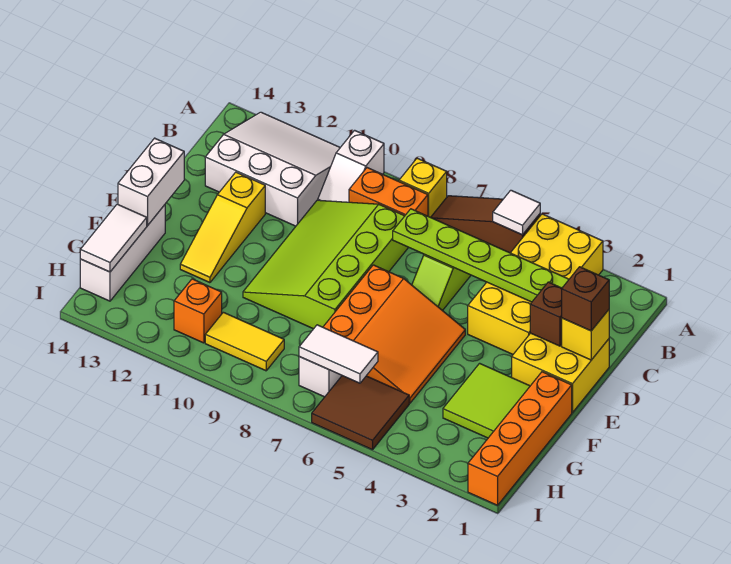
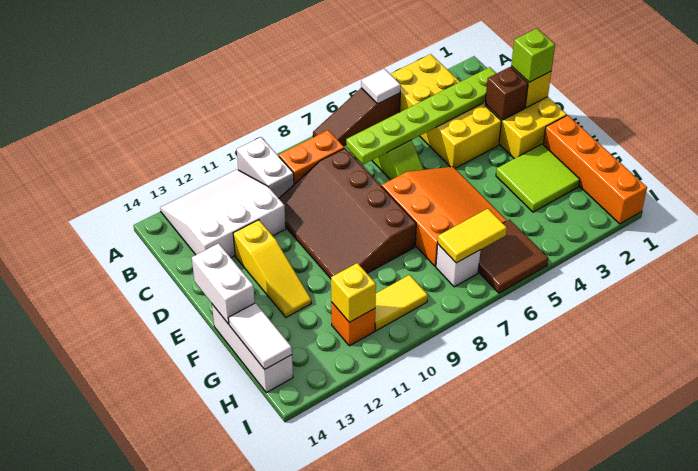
yellow brick A8 level 1 -> yellow brick H11 level 2
white slope A10:B10 level 1 top A -> white brick A10:B10 level 1
lime slope C8:F10 level 1 top 8 -> brown slope C8:F10 level 1 top 8
brown brick D1 level 3 -> lime brick D1 level 3
white tile H6:H7 level 2 -> yellow tile H6:H7 level 2

